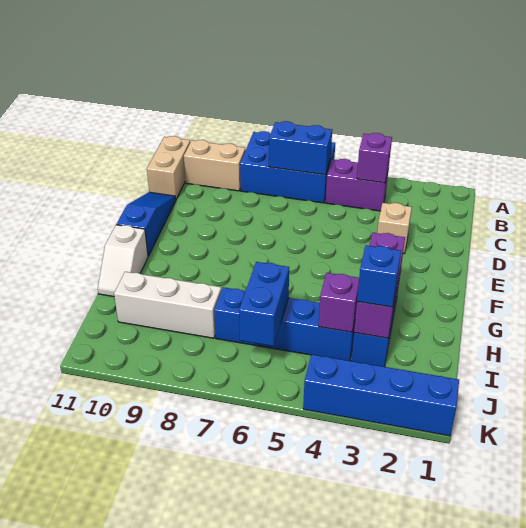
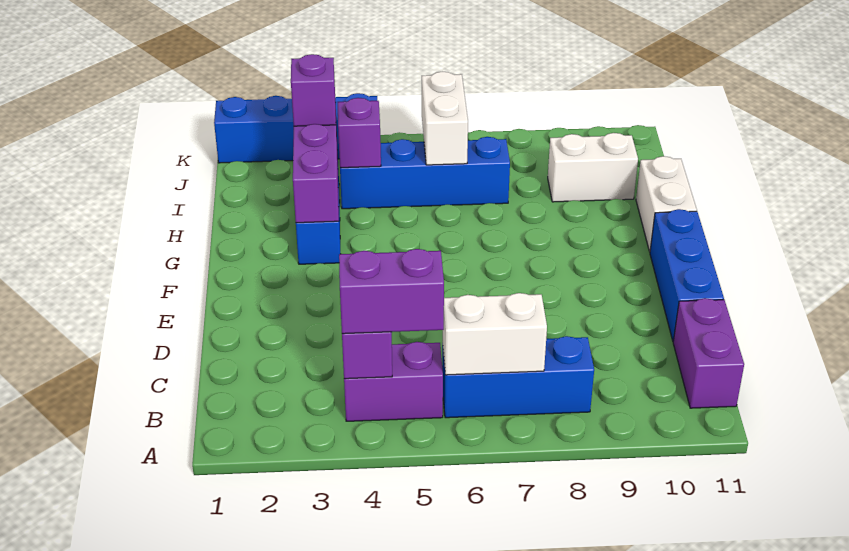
blue brick A6:B8 level 1 -> blue brick B6:B8 level 1
none -> purple brick B4:B5 level 3
blue brick B6:B7 level 2 -> white brick B6:B7 level 2
tan brick B9:B10 level 1 -> none
tan brick B11:C11 level 1 -> purple brick B11:C11 level 1
tan brick D3 level 1 -> none
blue slope D11:F11 level 1 top F -> blue brick D11:F11 level 1
white slope G11:H11 level 1 top G -> white brick G11:H11 level 1
blue brick I3 level 3 -> purple brick I3 level 3
blue brick I6:J6 level 2 -> white brick I6:J6 level 2
white brick I8:I10 level 1 -> white brick I9:I10 level 1

